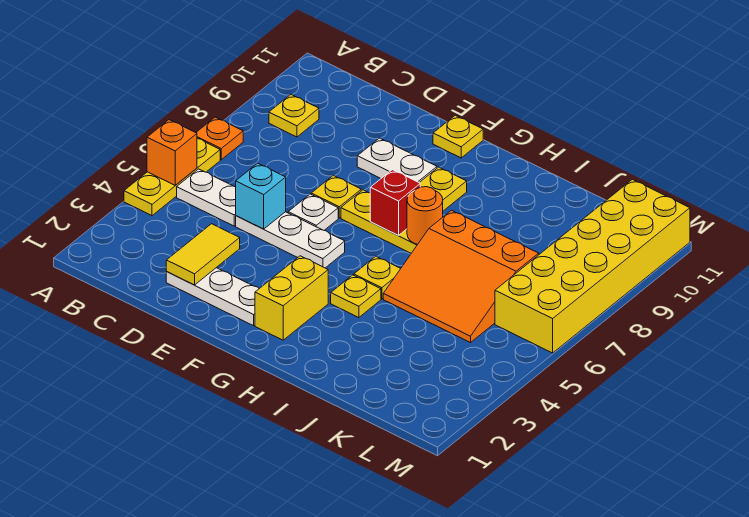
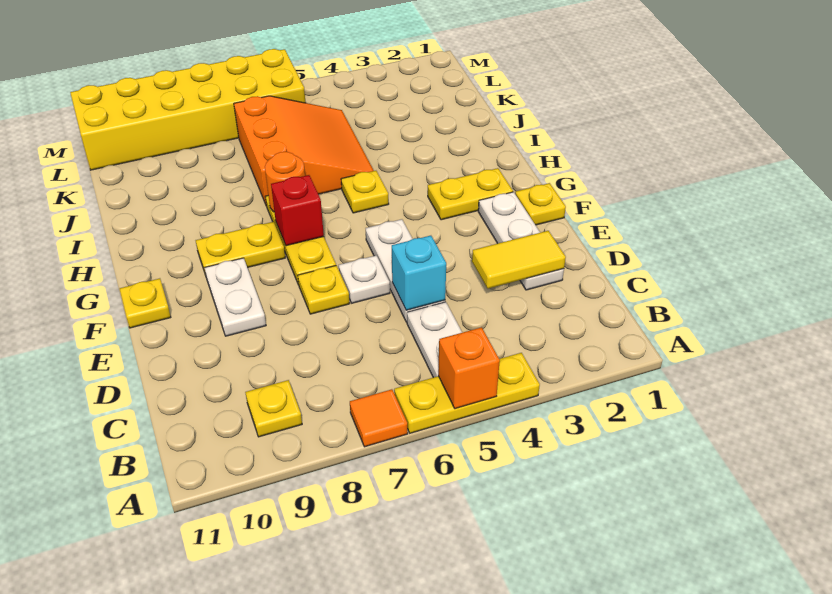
orange plate A7 level 1 -> orange tile A7 level 1
yellow brick G2:G3 level 1 -> yellow plate G2:G3 level 1
yellow plate H4 level 1 -> yellow plate F1 level 1

